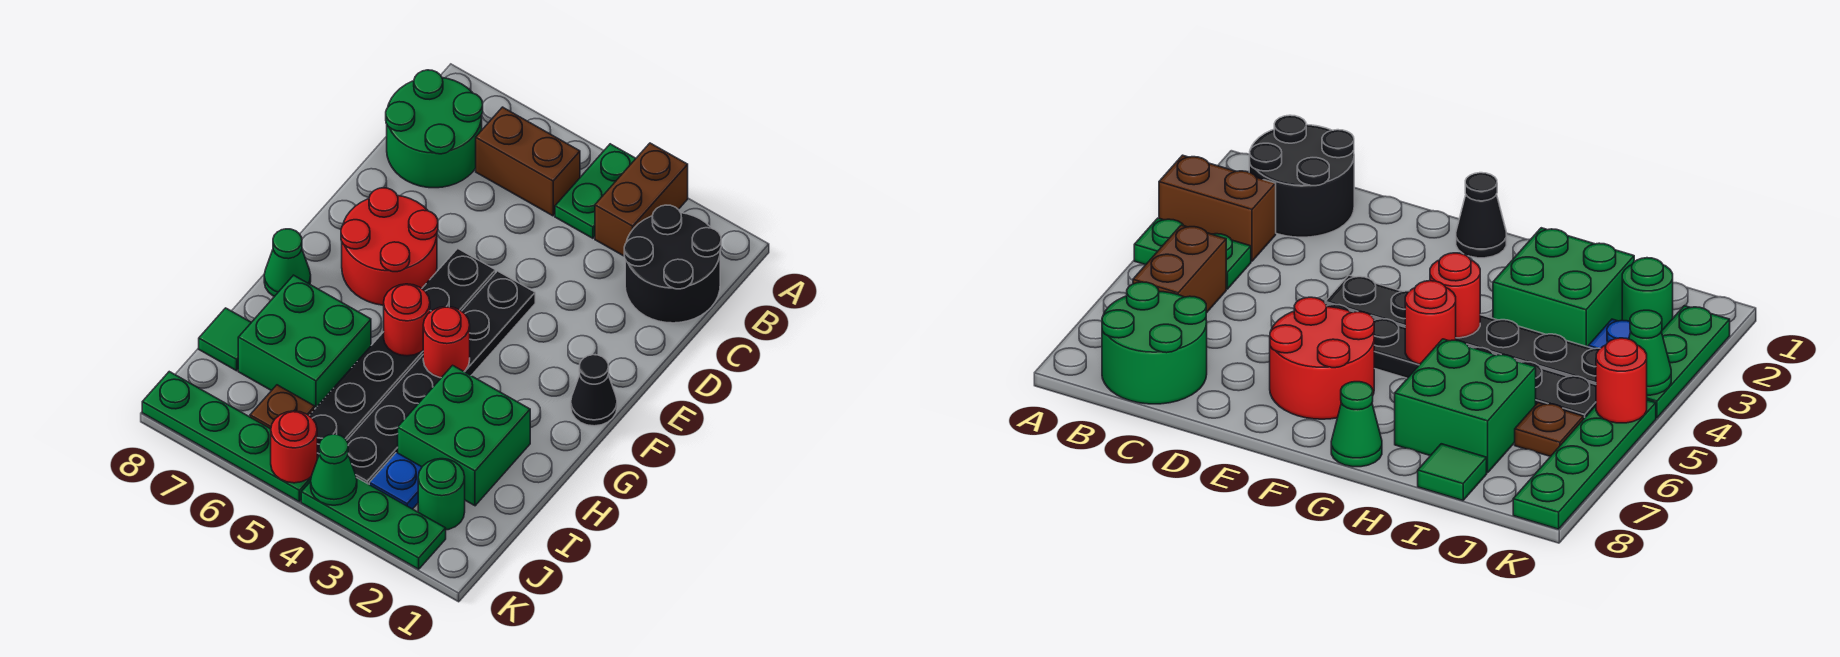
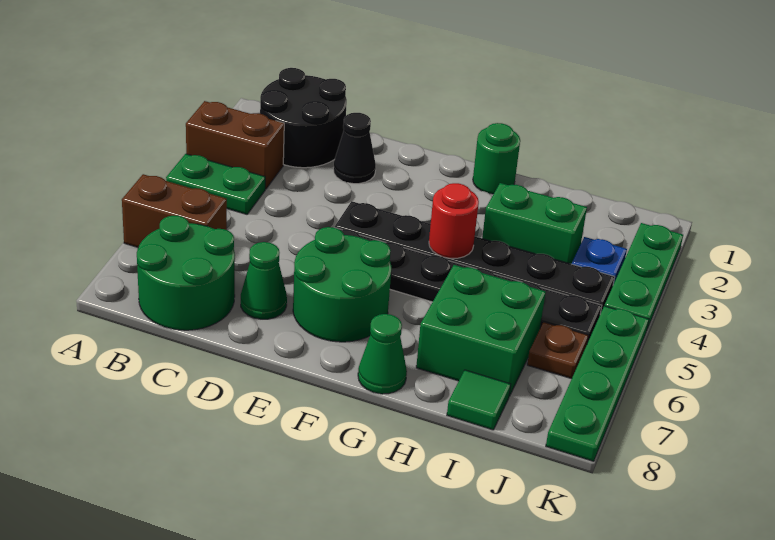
brown brick B5:B6 level 1 -> brown brick A6:B6 level 1
red round brick E6:F7 level 1 -> green round brick E6:F7 level 1
black cone F1 level 1 -> black cone D2 level 1
red round brick G5 level 2 -> none
green brick H2:I3 level 1 -> green brick H3:I3 level 1
green round brick J2 level 1 -> green round brick G1 level 1
green cone K4 level 2 -> green cone D7 level 1
red round brick K5 level 2 -> none

